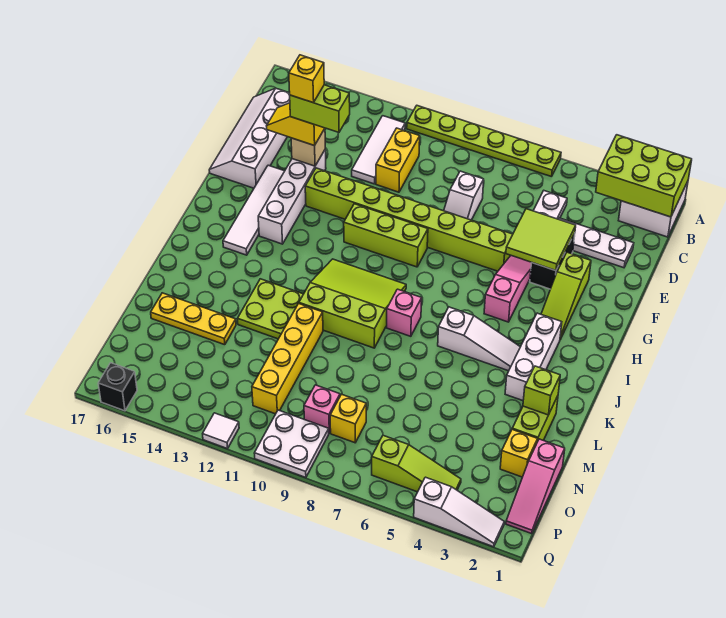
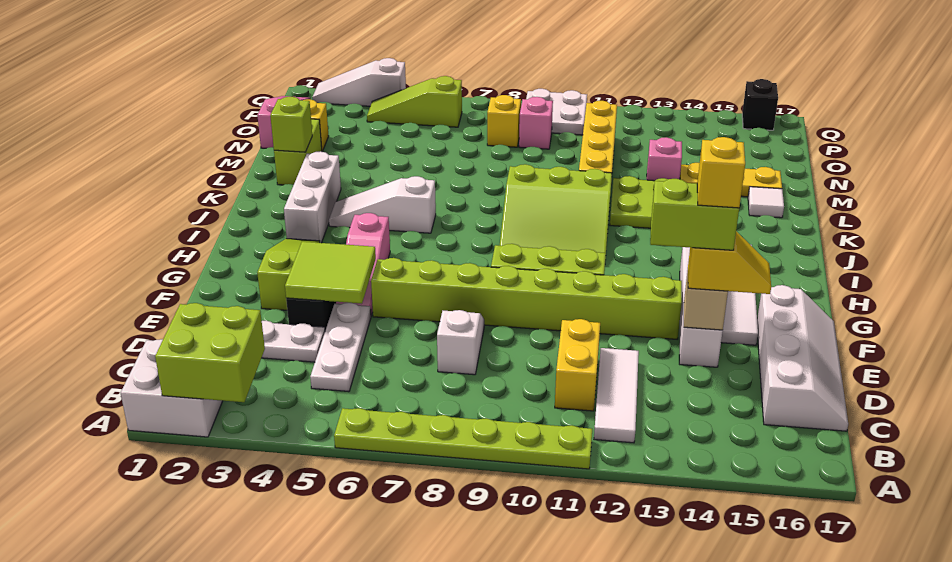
lime brick A1:B3 level 2 -> lime brick A2:B3 level 2
pink brick J8 level 1 -> pink brick M13 level 1
white tile Q12 level 1 -> white tile L16 level 1

